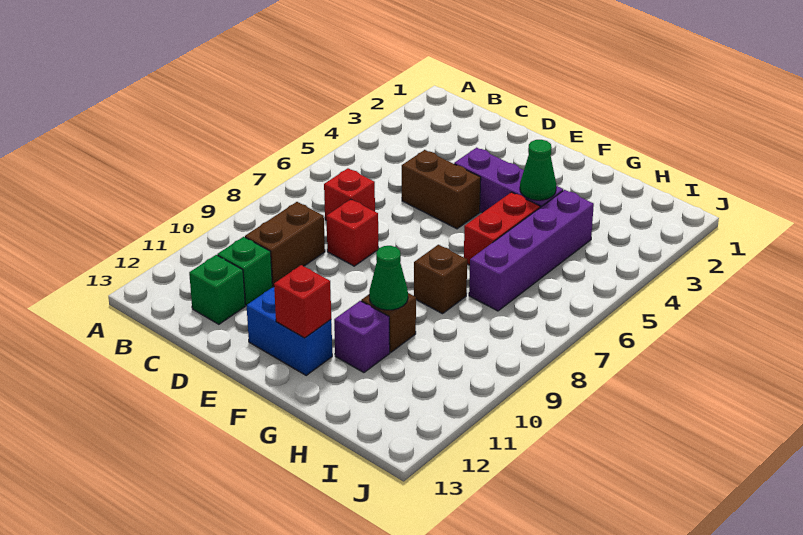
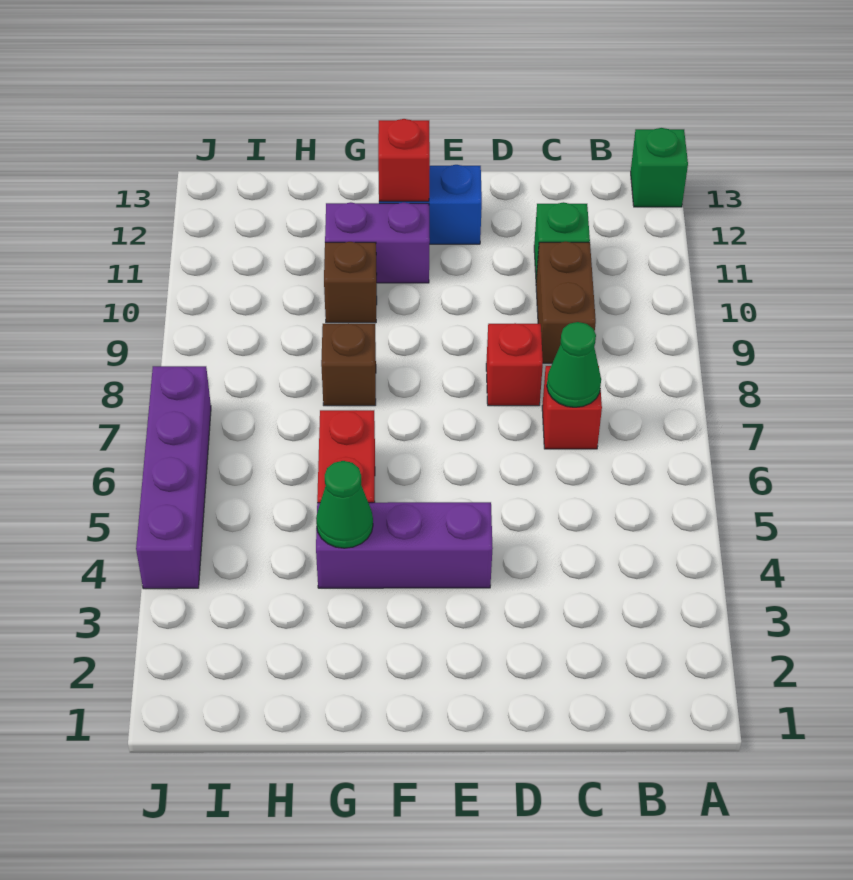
green brick C12 level 1 -> green brick A13 level 1
brown brick D5:E5 level 1 -> none
green cone G10 level 2 -> green cone C7 level 2
purple brick G11 level 1 -> purple brick F11:G11 level 1
purple brick H4:H7 level 1 -> purple brick J4:J7 level 1

